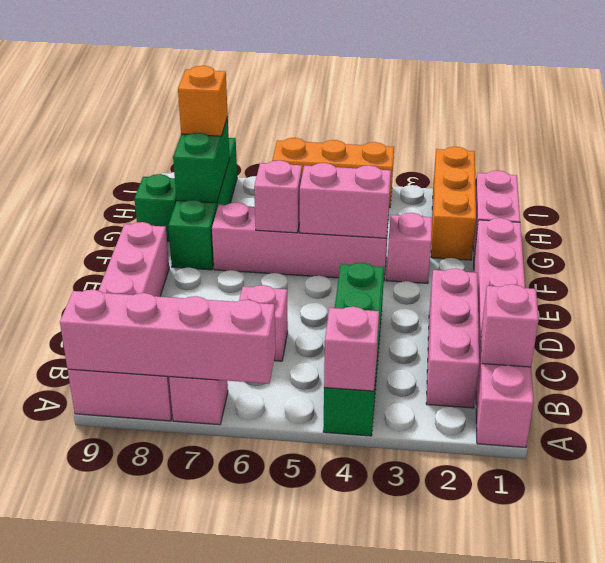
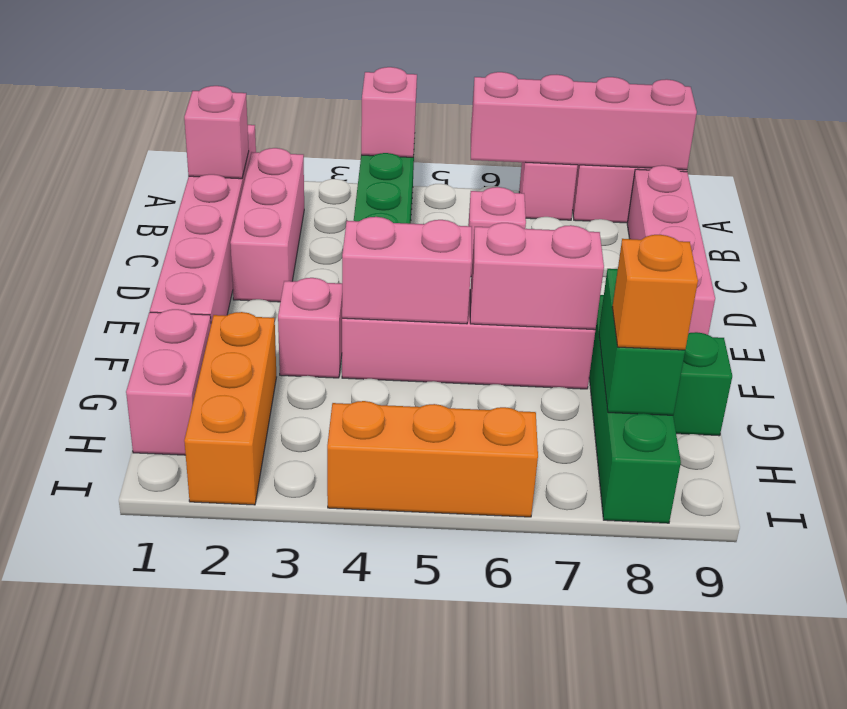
pink brick F6 level 2 -> pink brick F6:F7 level 2

